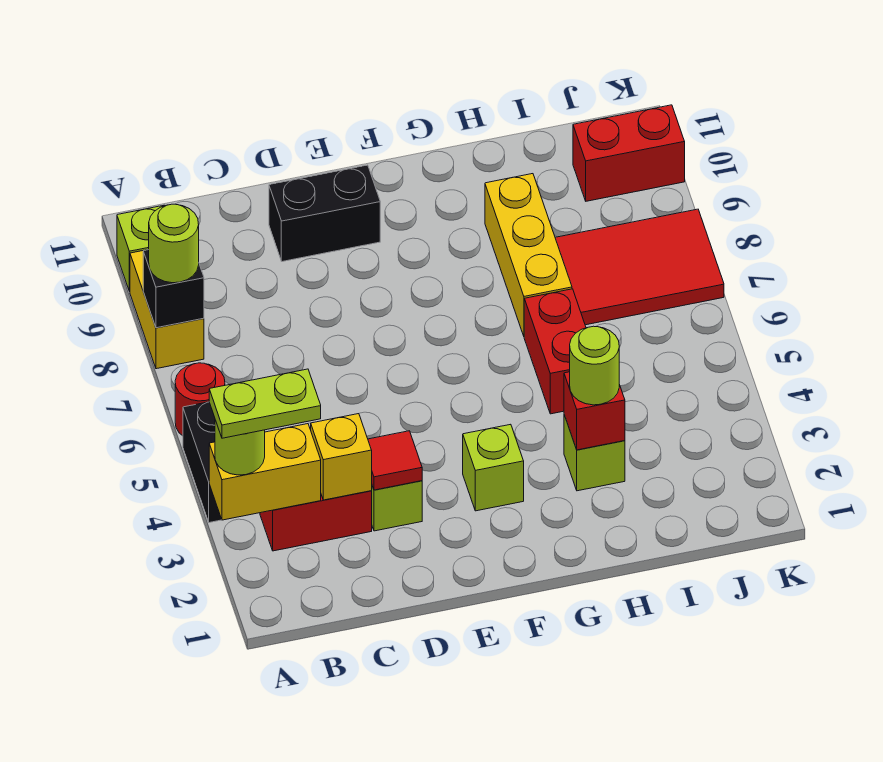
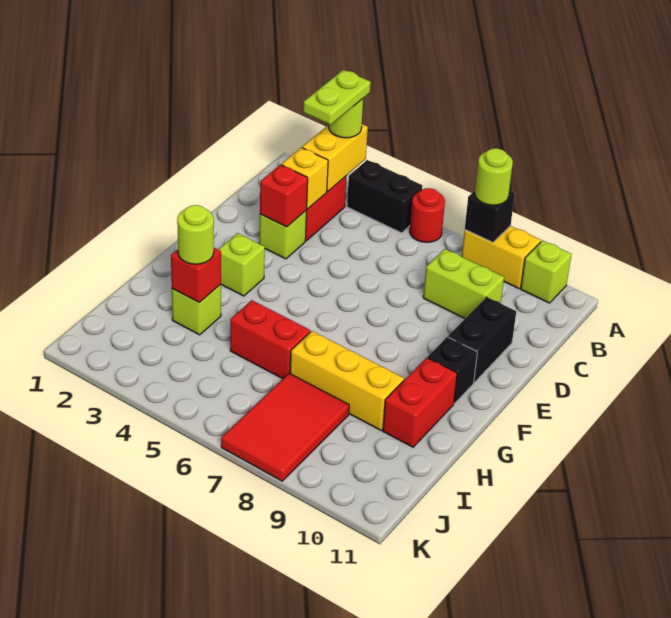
none -> lime brick C8:C9 level 1
red tile D3 level 2 -> red brick D3 level 2
none -> black brick F10 level 1
red brick J10:K10 level 1 -> red brick G10:H10 level 1

